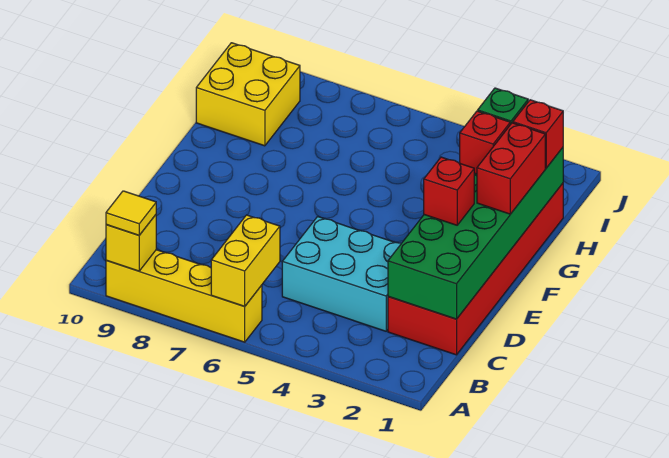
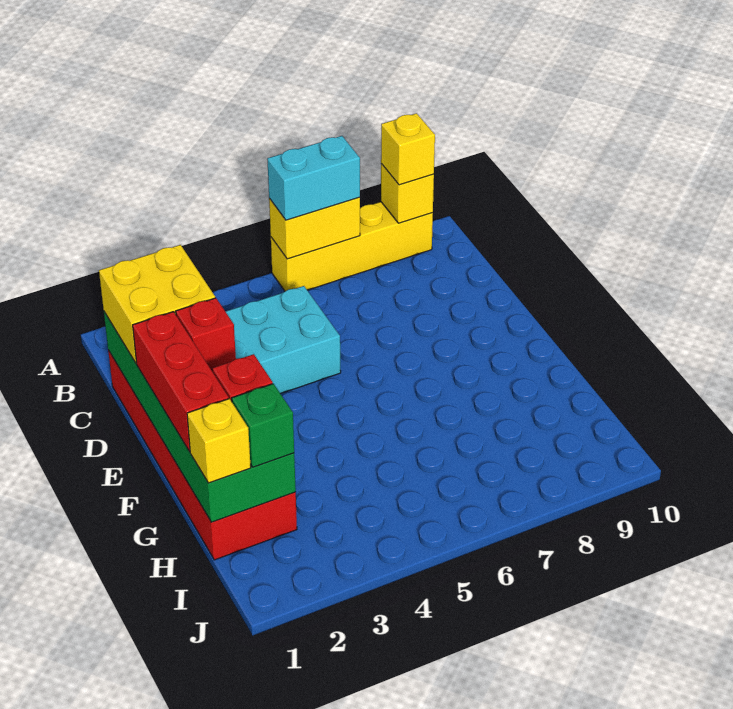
yellow brick A6:B6 level 2 -> yellow brick A6:A7 level 2
none -> cyan brick A6:A7 level 3
yellow tile A9 level 3 -> yellow brick A9 level 3
red brick F1:G1 level 3 -> red brick E1:G1 level 3
red brick H1 level 3 -> yellow brick H1 level 3
yellow brick H9:I10 level 1 -> yellow brick C1:D2 level 3

